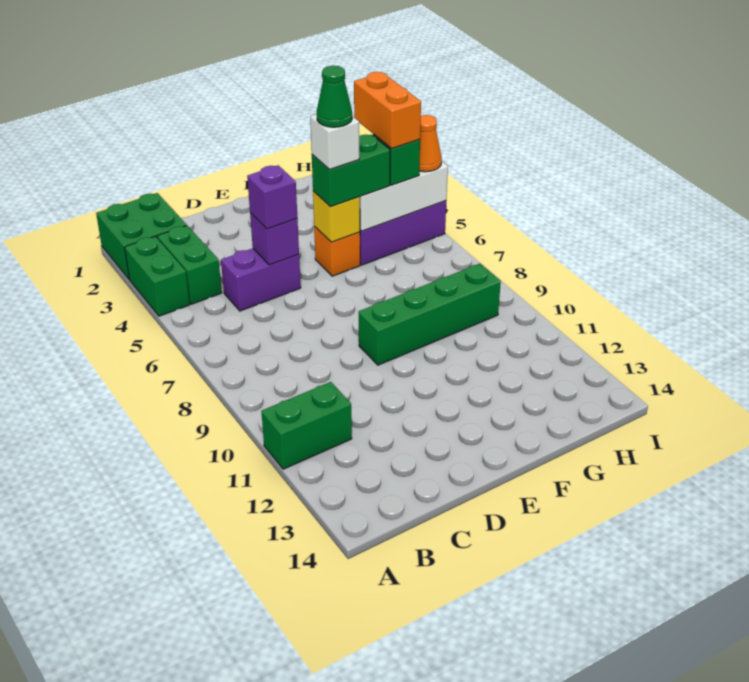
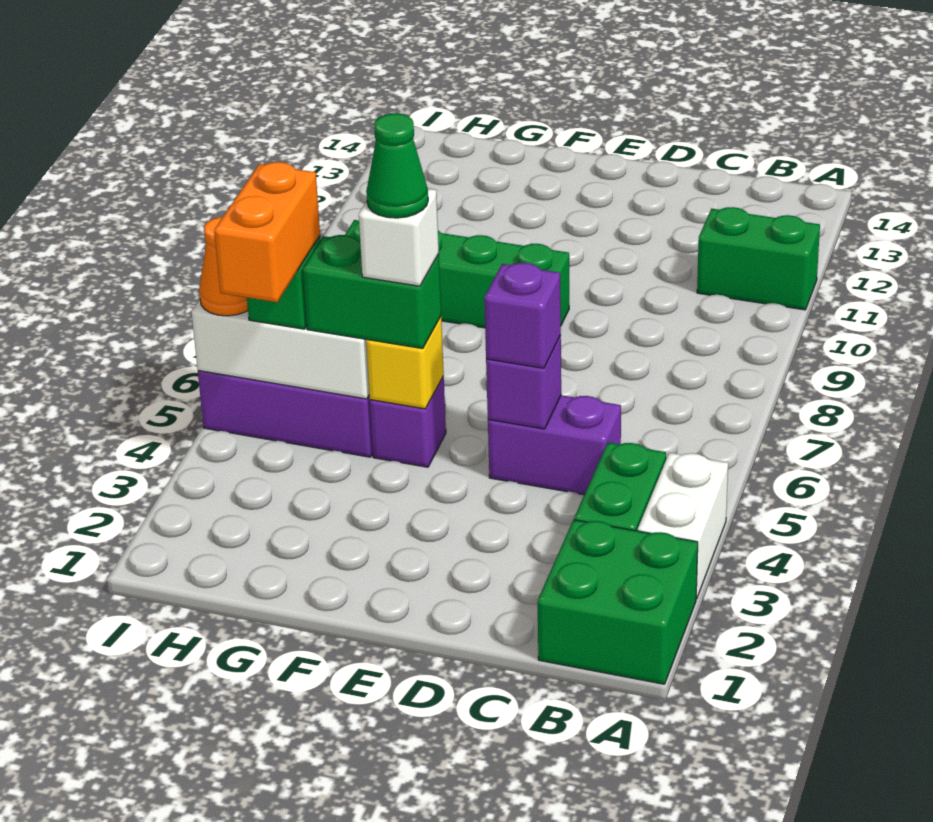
green brick A3:A4 level 1 -> white brick A3:A4 level 1
orange brick F5 level 1 -> purple brick F5 level 1

